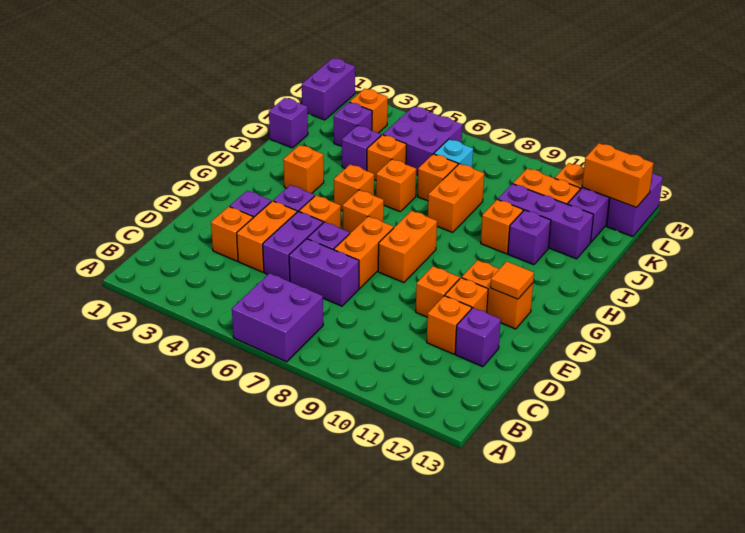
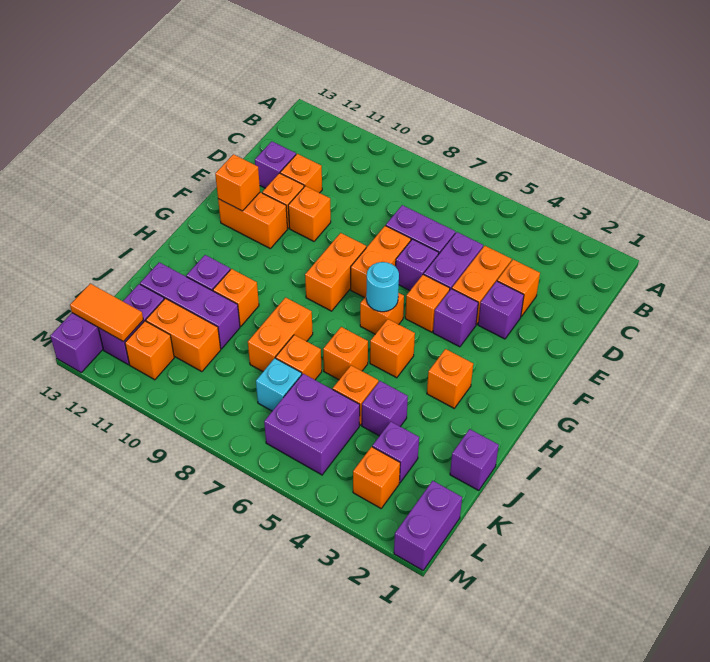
purple brick A6:B7 level 1 -> none
orange tile F12 level 2 -> orange brick F12 level 2
none -> cyan round brick G6 level 2
orange brick L12:L13 level 2 -> orange tile L12:L13 level 2

